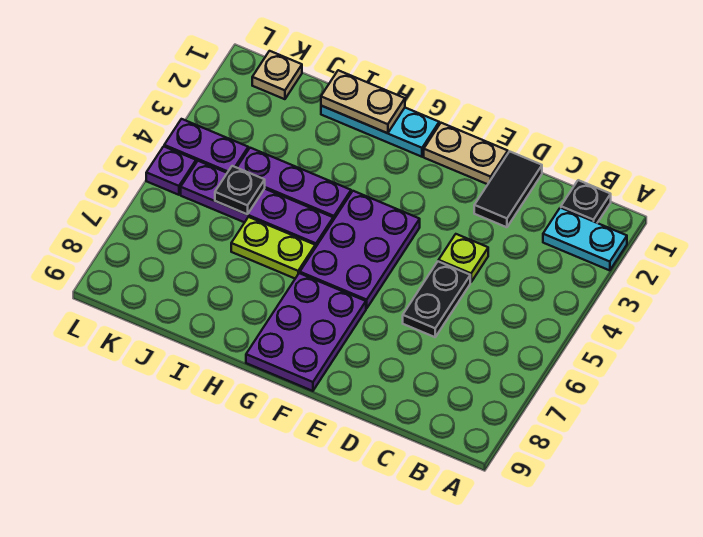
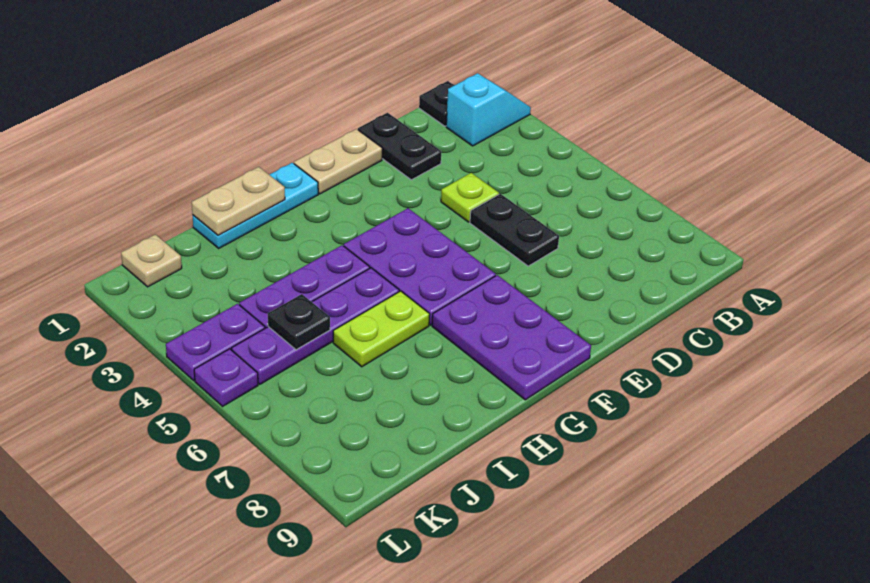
cyan plate A2:B2 level 1 -> cyan slope A2:B2 level 1 top B
black tile D1:D2 level 1 -> black plate D1:D2 level 1

